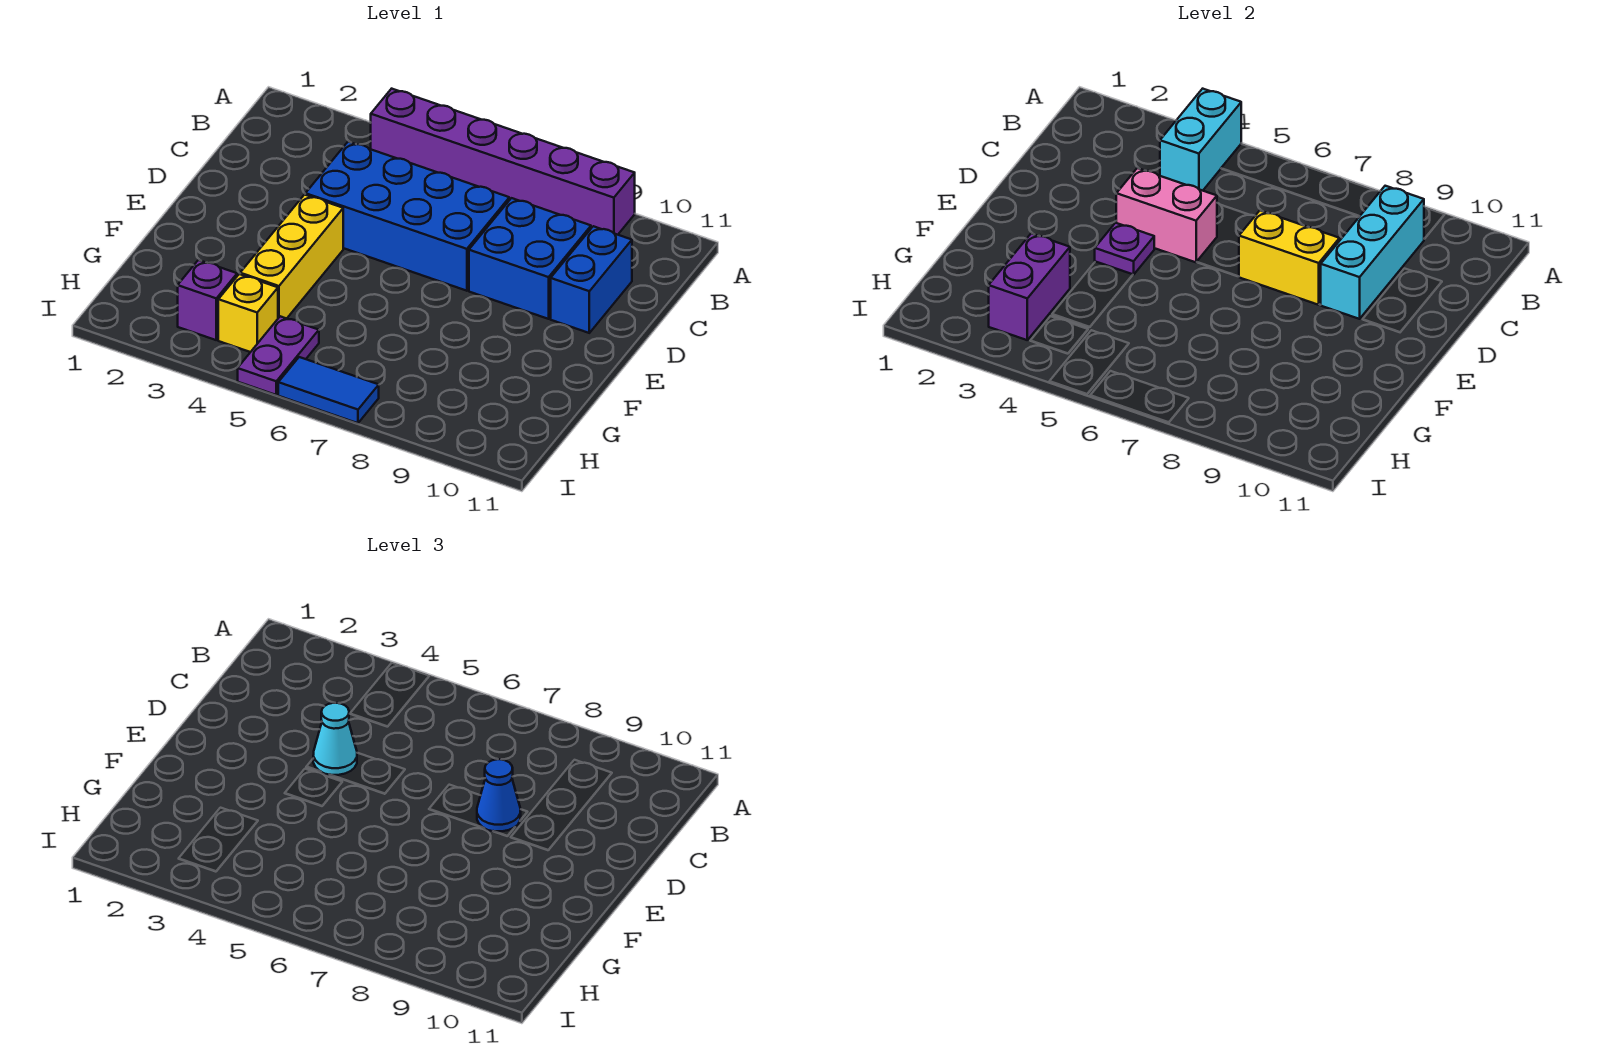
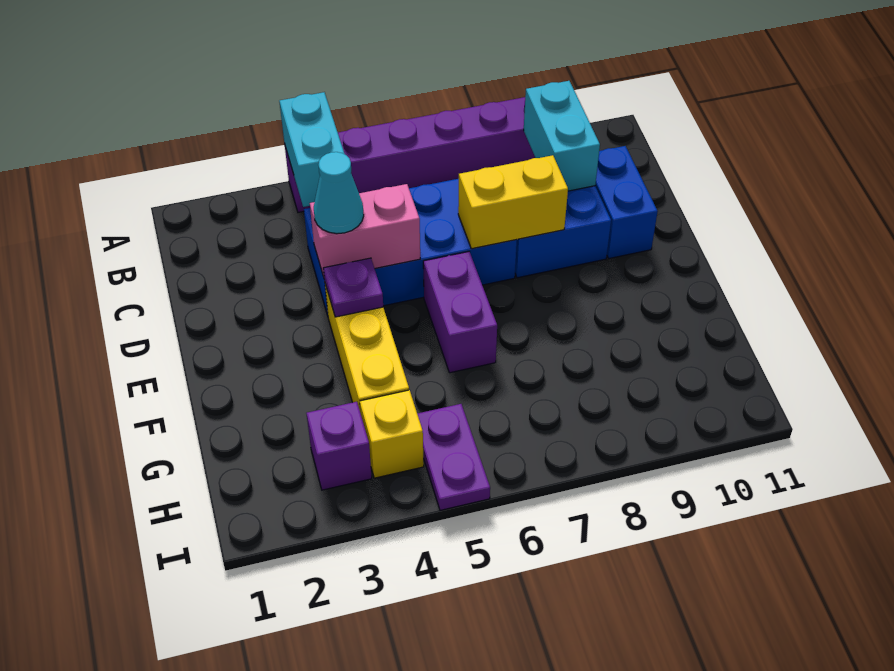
cyan brick B9:D9 level 2 -> cyan brick B9:C9 level 2
blue cone D8 level 3 -> none
purple brick G3:H3 level 2 -> purple brick E6:F6 level 1
blue tile I6:I7 level 1 -> none

